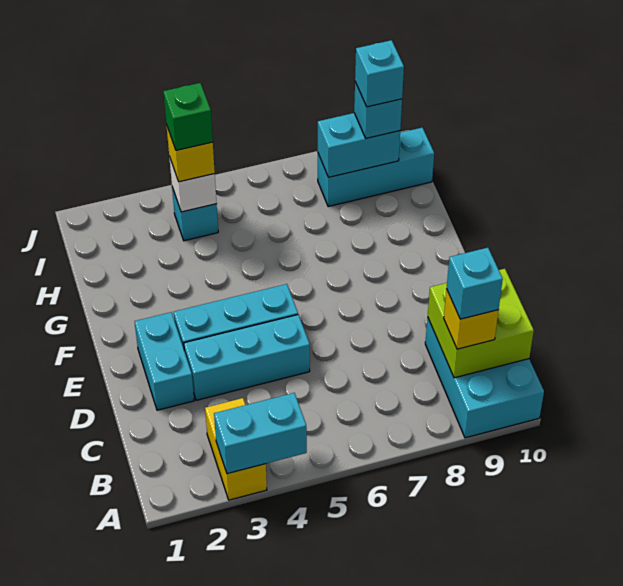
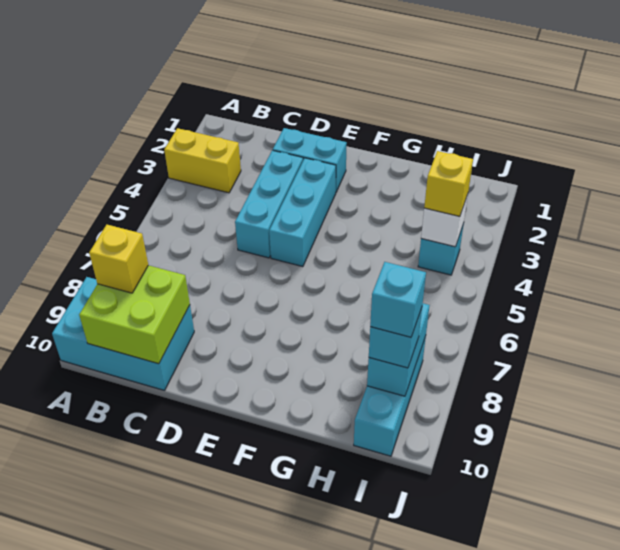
cyan brick A3:A4 level 2 -> none
cyan brick B9 level 4 -> none
green brick I4 level 4 -> none

